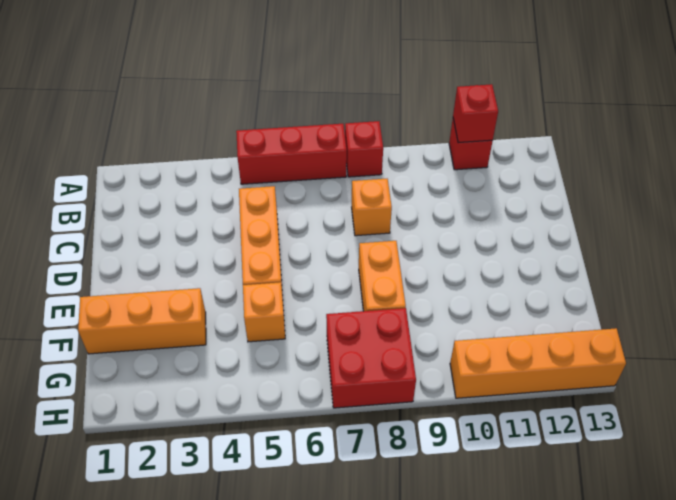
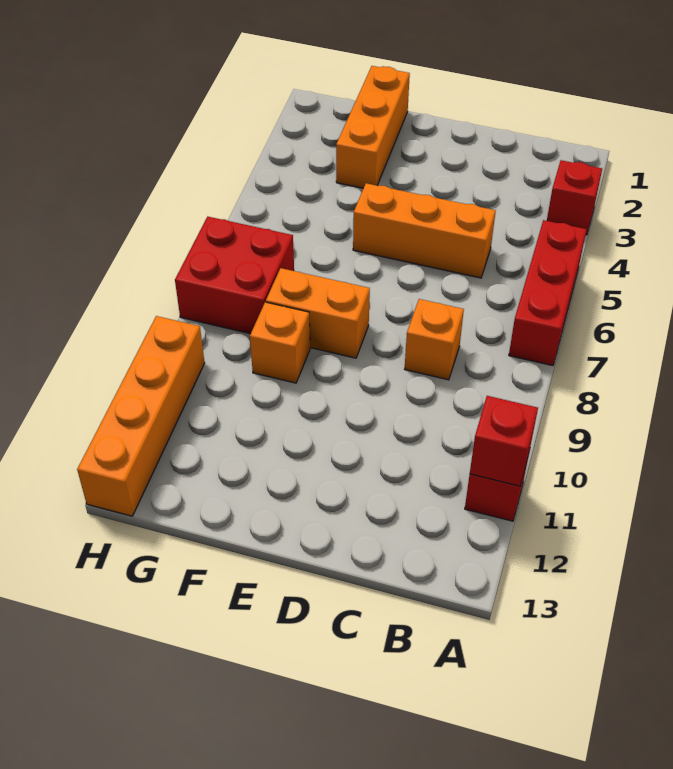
red brick A8 level 1 -> red brick A3 level 1
orange brick F5 level 1 -> orange brick F9 level 1

